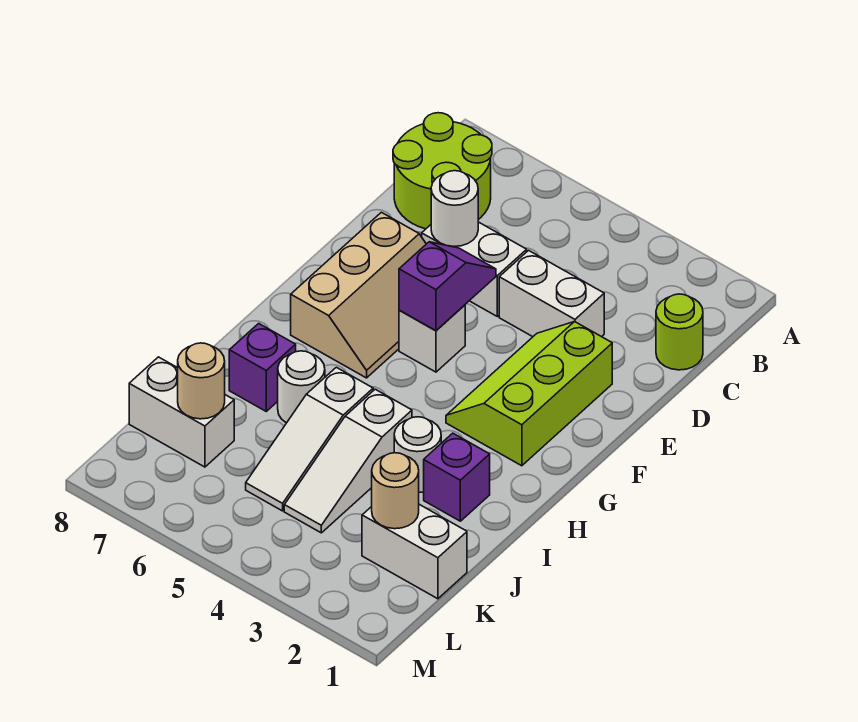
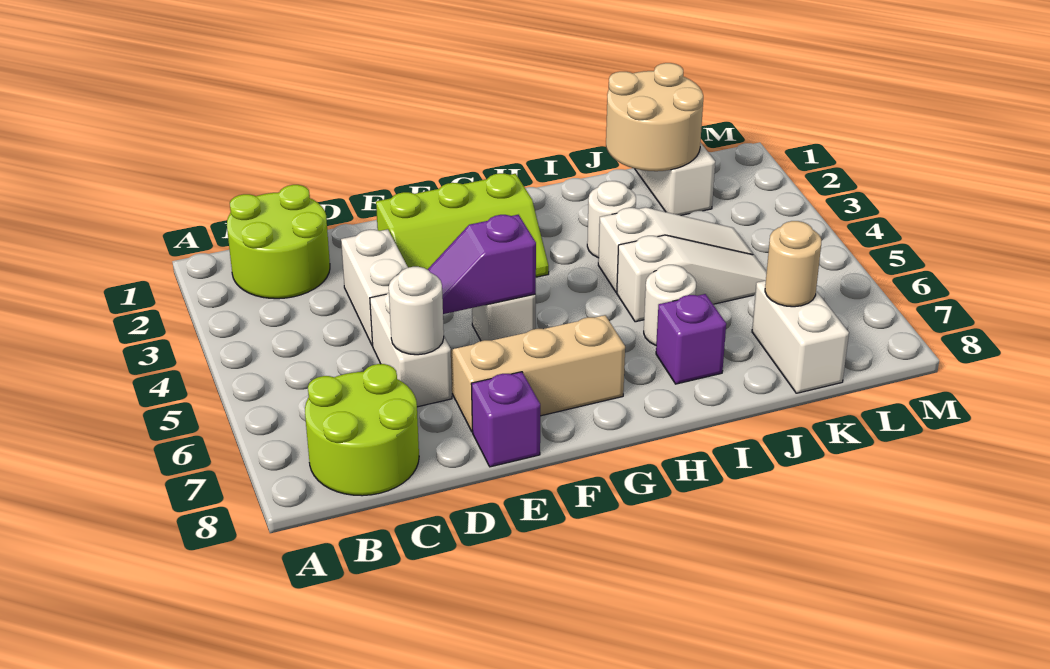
lime round brick C1 level 1 -> lime round brick B1:C2 level 1
purple brick I2 level 1 -> purple brick E8 level 1
tan round brick K2 level 2 -> tan round brick J1:K2 level 2

